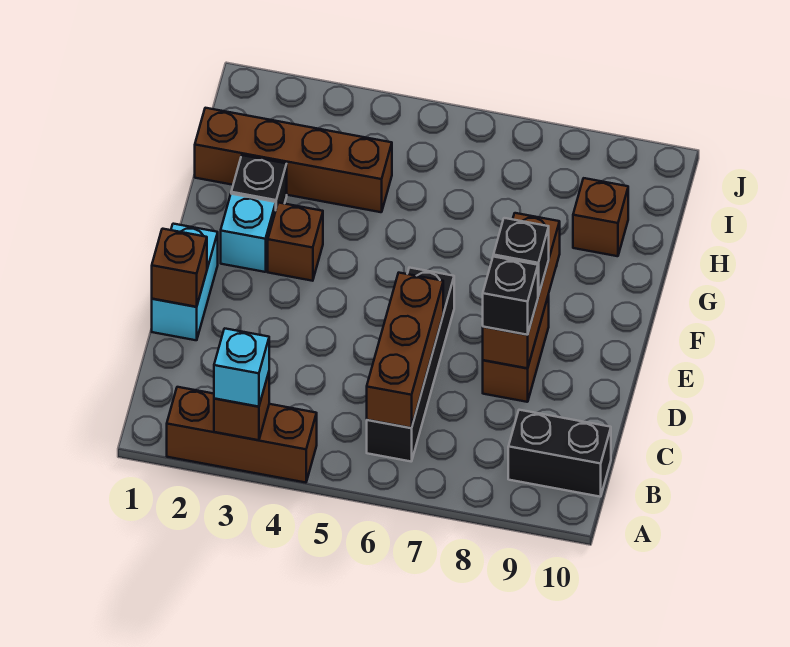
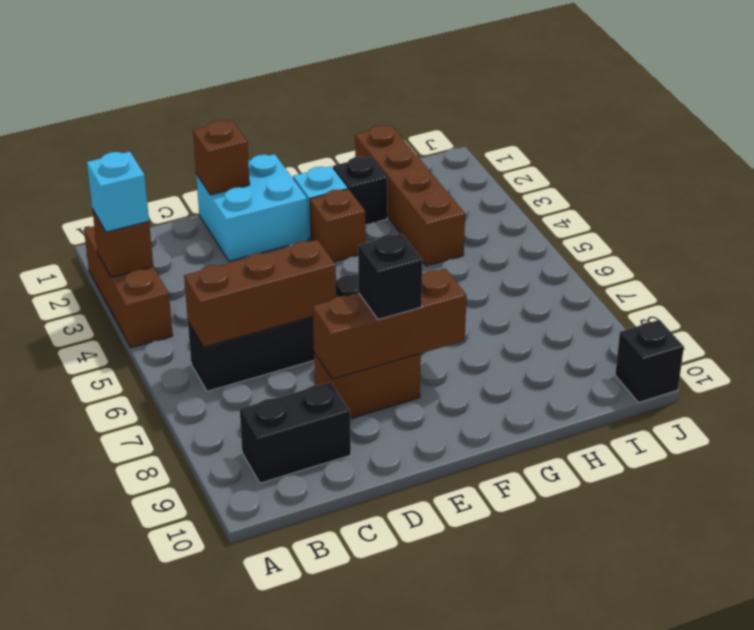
black brick B9:B10 level 1 -> black brick B9:C9 level 1
cyan brick D1:E1 level 1 -> cyan brick D1:E2 level 1
black brick D8 level 3 -> black brick J10 level 1
brown brick H9 level 1 -> none

